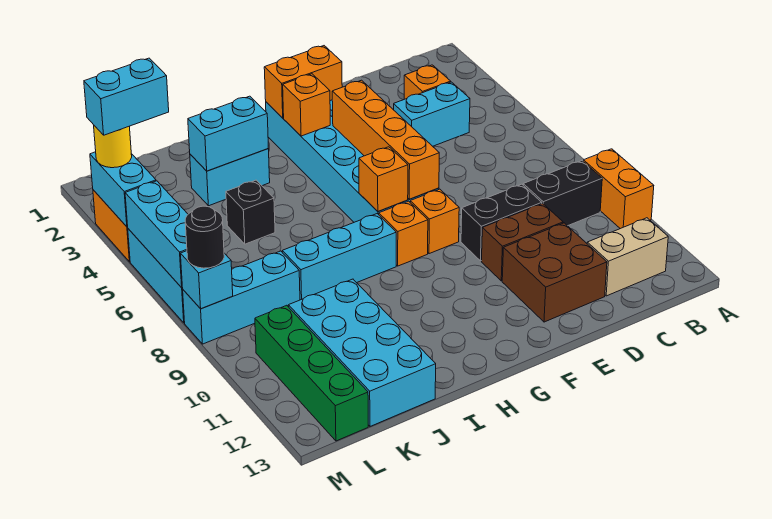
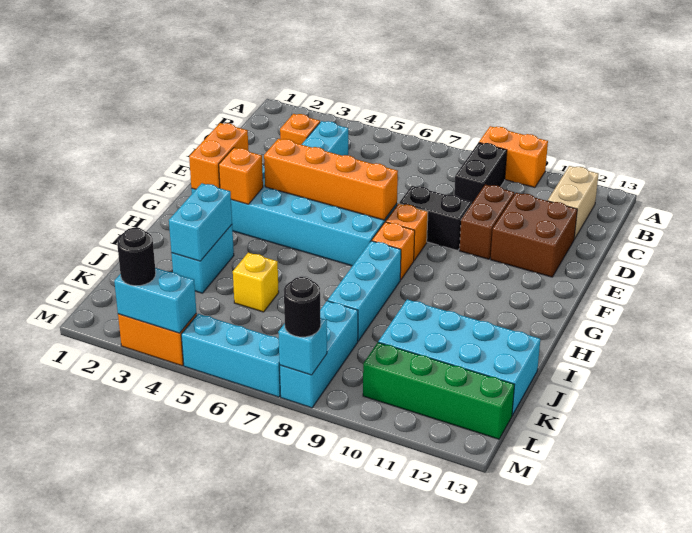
black brick D9:E9 level 1 -> black brick E8:E9 level 1
orange brick G7 level 2 -> none
black brick J5 level 1 -> yellow brick J5 level 1
cyan brick L3:M3 level 4 -> none
yellow round brick M3 level 3 -> black round brick M3 level 3
cyan brick M5:M7 level 2 -> none

